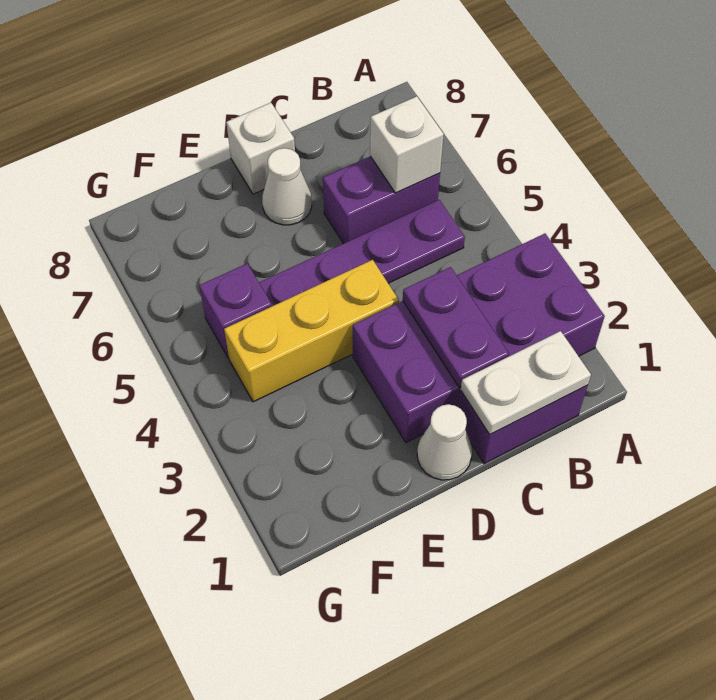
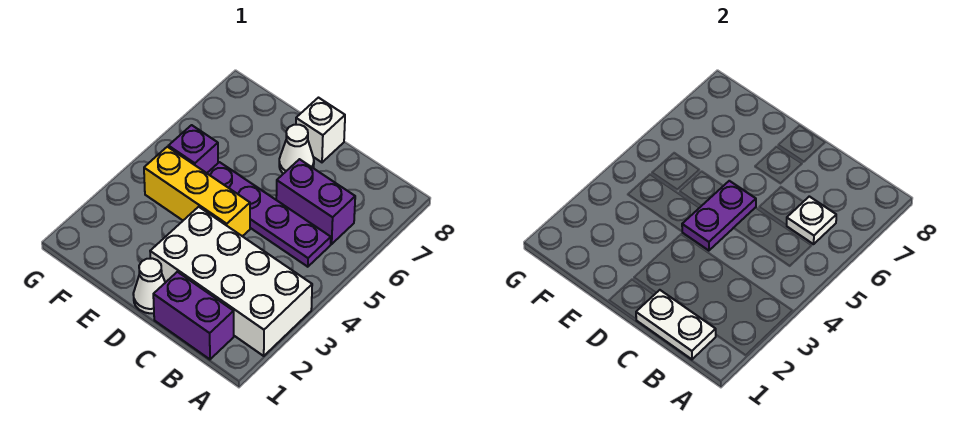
purple brick A2:D3 level 1 -> white brick A2:D3 level 1
white brick B6 level 2 -> white plate B6 level 2
purple plate C2:C3 level 2 -> purple plate D4:D5 level 2

